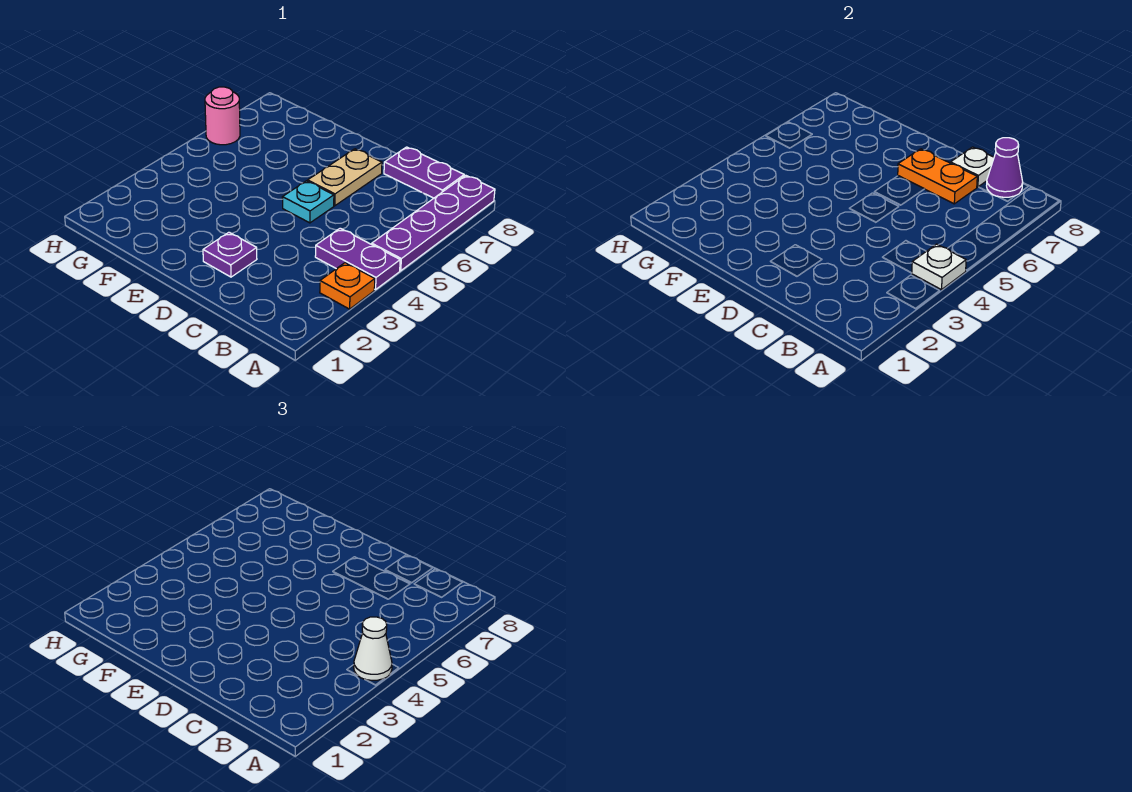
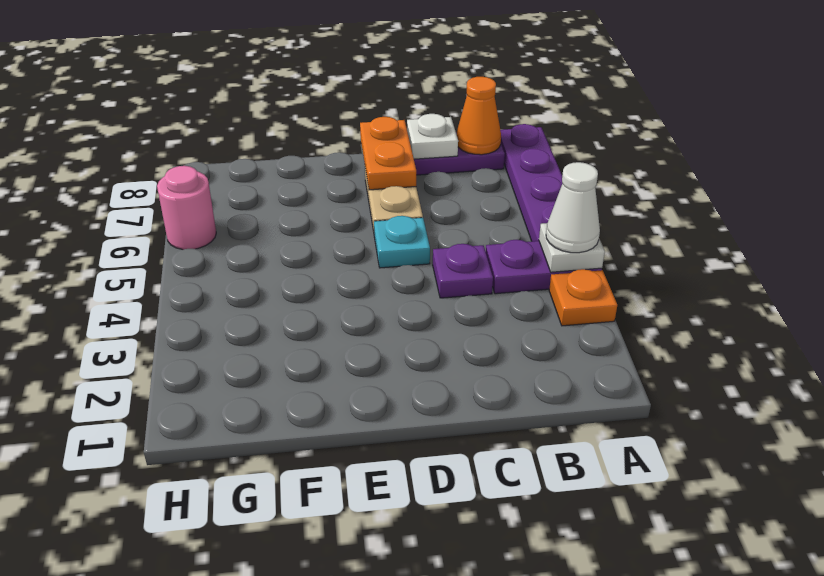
purple cone B8 level 2 -> orange cone B8 level 2
orange plate C7:D7 level 2 -> orange plate D7:D8 level 2
purple plate D2 level 1 -> purple plate C4 level 1

